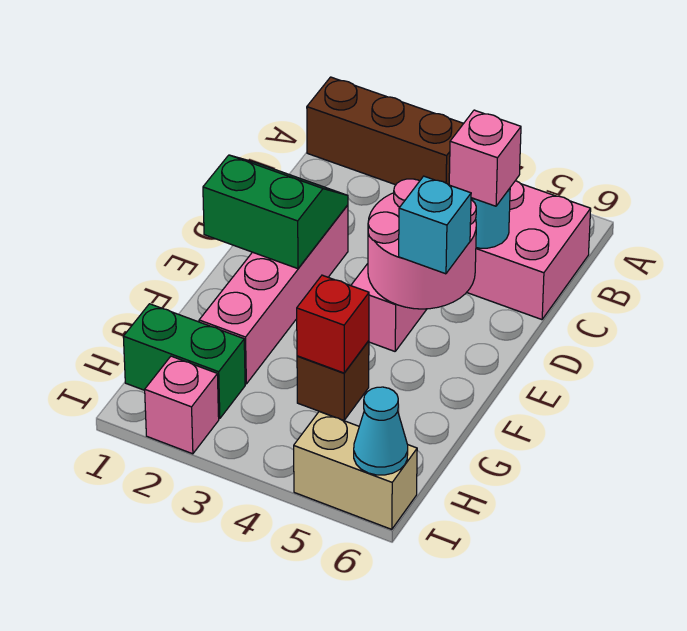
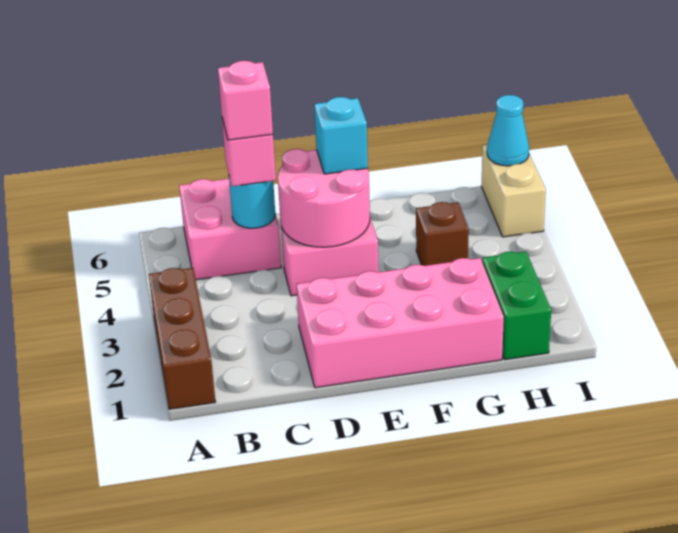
green slope D1:E2 level 2 top E -> none
pink brick D2:G2 level 1 -> pink brick D1:G2 level 1
red brick G4 level 2 -> none
pink brick I2 level 1 -> pink brick C5 level 4

